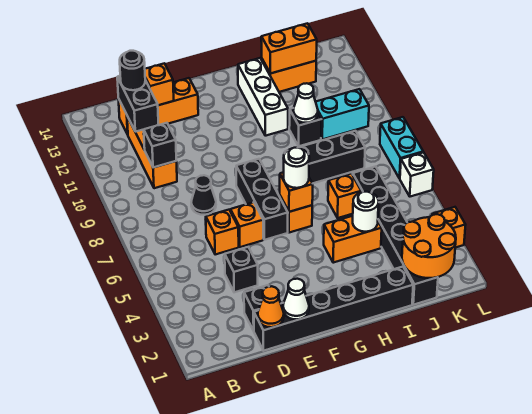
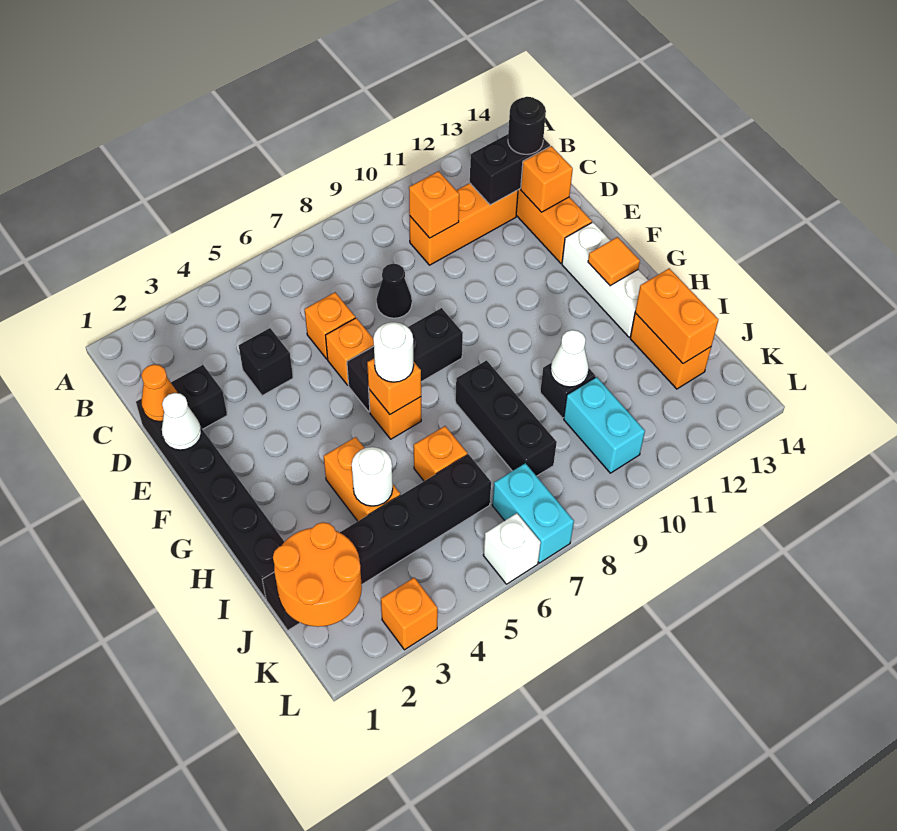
black brick C10 level 2 -> orange brick C10 level 2
none -> orange tile G13 level 2
white brick H11:H13 level 1 -> white brick F13:H13 level 1
cyan brick L7:L8 level 1 -> cyan brick K7:L7 level 1

